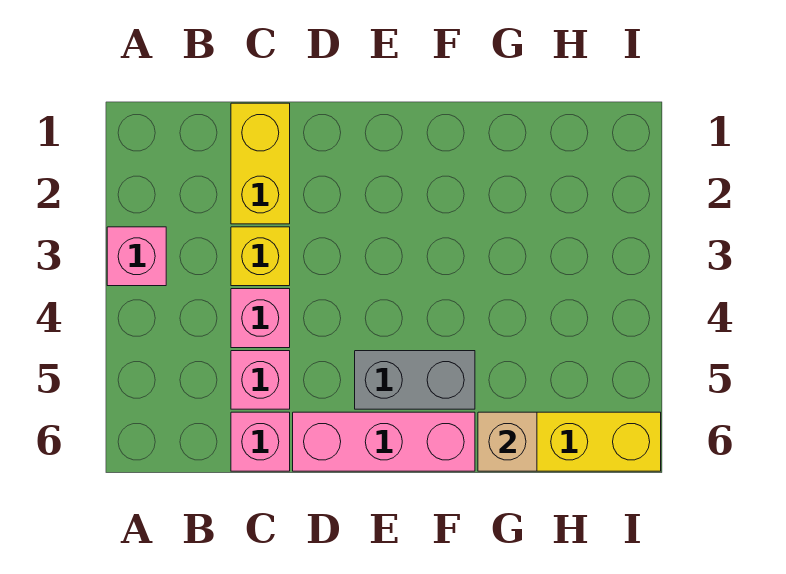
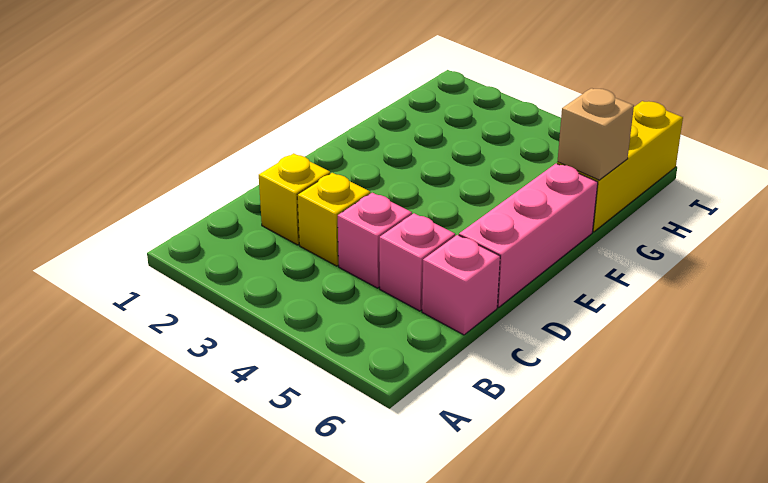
pink brick A3 level 1 -> none
yellow brick C1:C2 level 1 -> yellow brick C2 level 1
grey brick E5:F5 level 1 -> none

